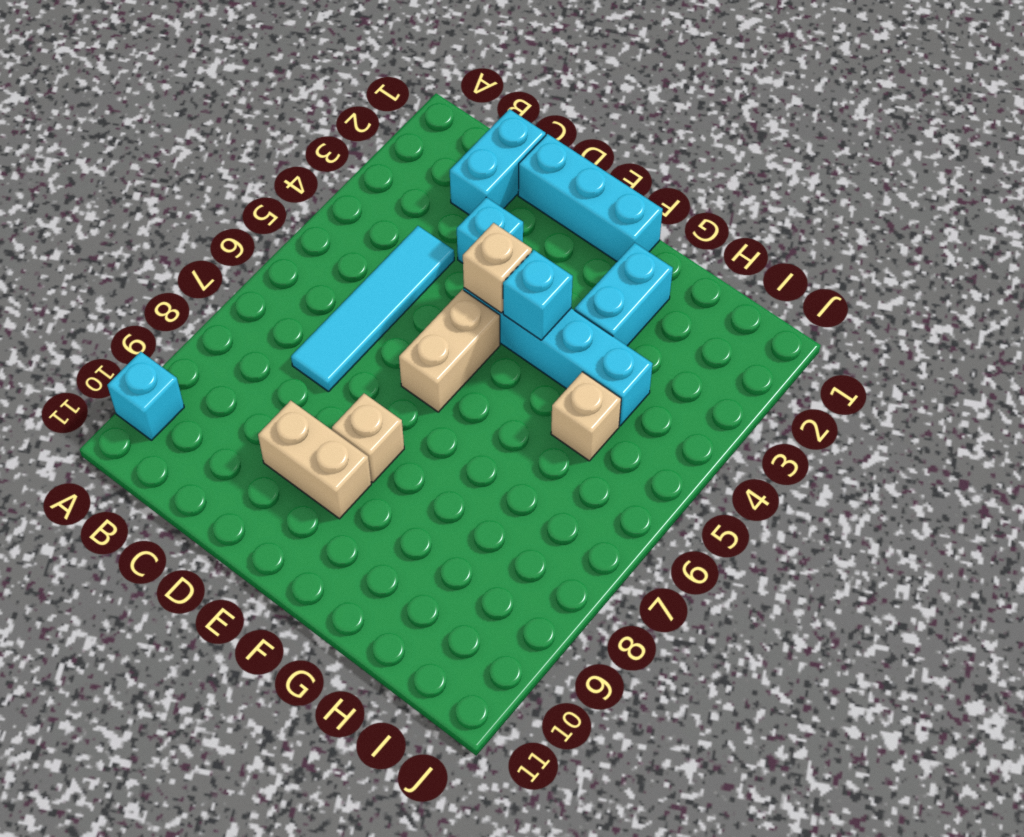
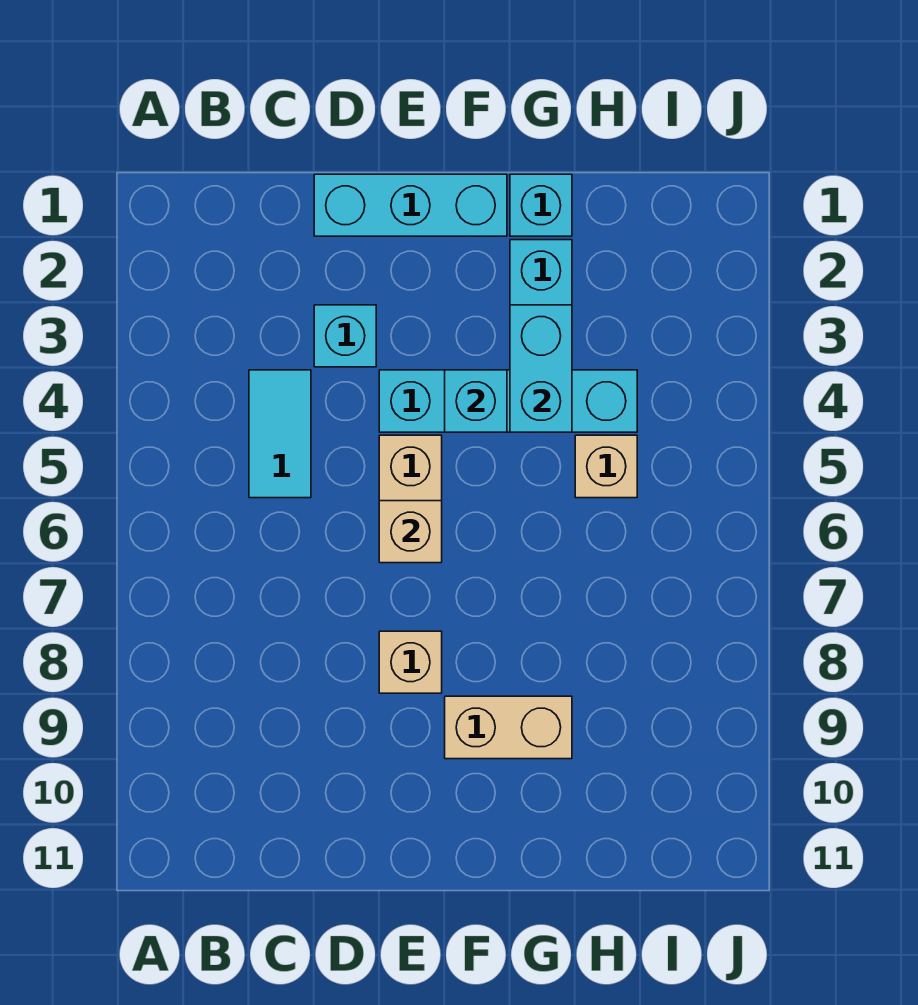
cyan brick A10 level 1 -> cyan brick G1 level 1
cyan brick C1:C2 level 1 -> cyan brick G3:G4 level 2
cyan tile C4:C7 level 1 -> cyan tile C4:C5 level 1
tan brick D9:E9 level 1 -> tan brick F9:G9 level 1
tan brick E4 level 2 -> tan brick E6 level 2

